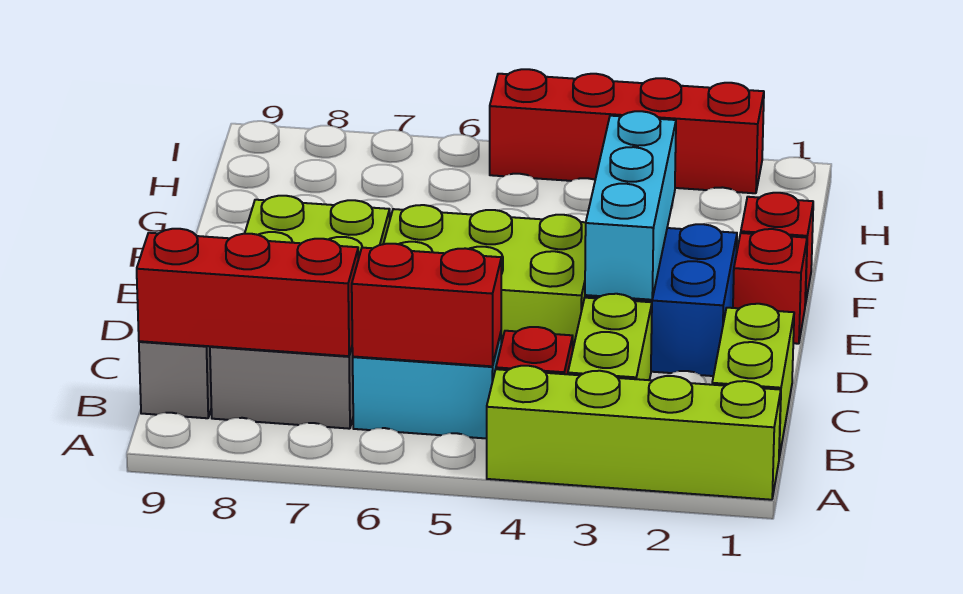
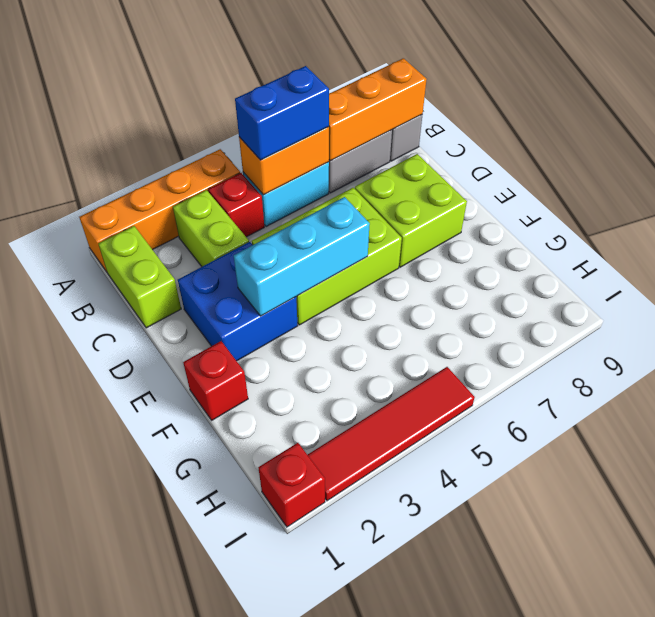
lime brick A1:A4 level 1 -> orange brick A1:A4 level 1
red brick B5:B6 level 2 -> orange brick B5:B6 level 2
none -> blue brick B5:B6 level 3
red brick B7:B9 level 2 -> orange brick B7:B9 level 2
cyan brick D3:F3 level 2 -> cyan brick E3:E5 level 2
red brick E1 level 1 -> red brick I1 level 1
red brick I2:I5 level 1 -> red tile I2:I5 level 1

